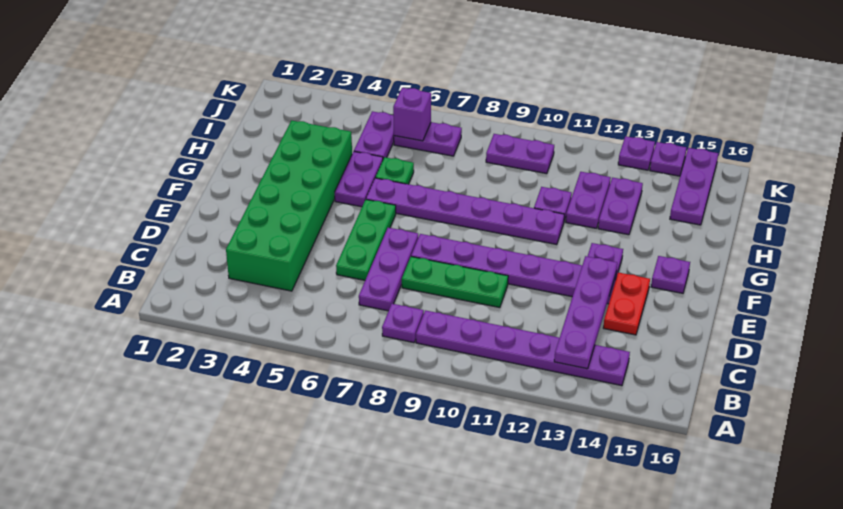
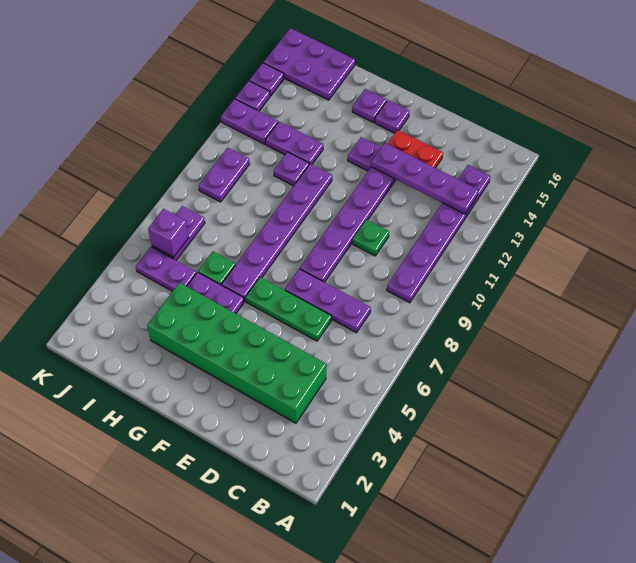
purple plate B8 level 1 -> purple plate G15 level 1
green plate D8:D10 level 1 -> green plate D10 level 1
purple plate H13:I13 level 1 -> purple plate J12:K12 level 1
purple plate I15:K15 level 1 -> purple plate I15:K16 level 1

